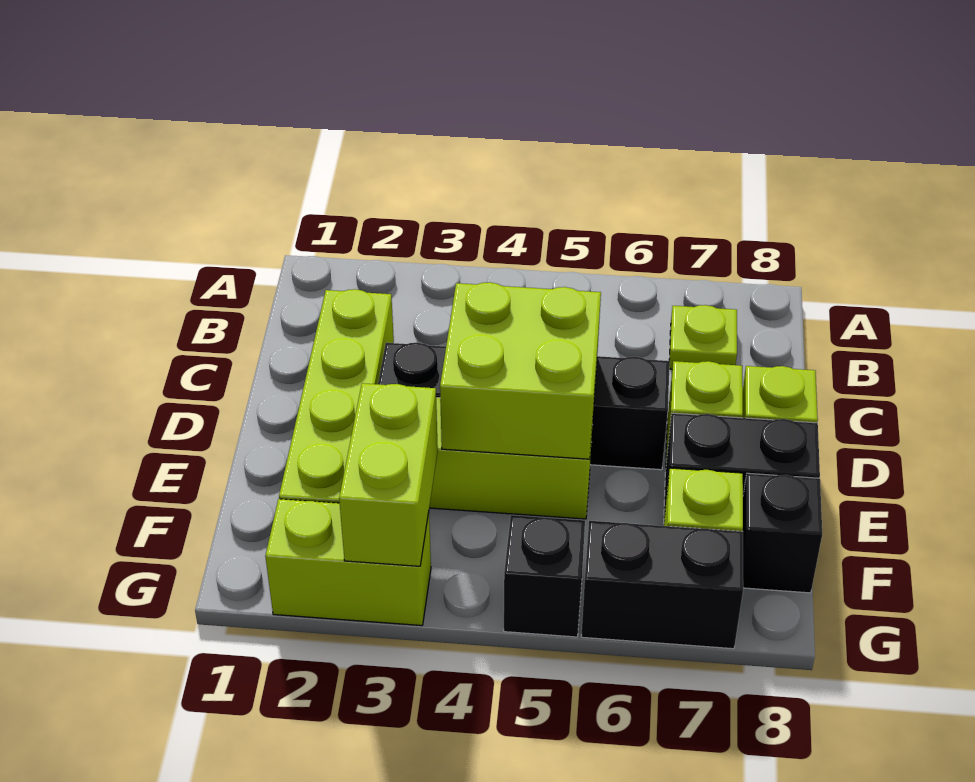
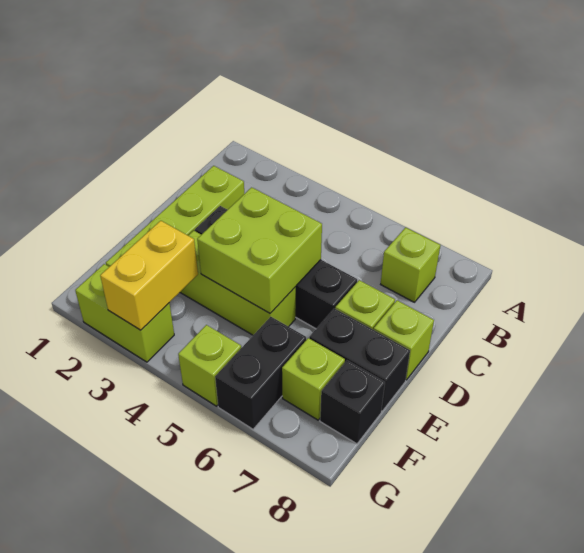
lime plate B7 level 1 -> lime brick B7 level 1
lime brick F3:G3 level 2 -> yellow brick F3:G3 level 2
black brick G5 level 1 -> lime brick G5 level 1
black brick G6:G7 level 1 -> black brick F6:G6 level 1

